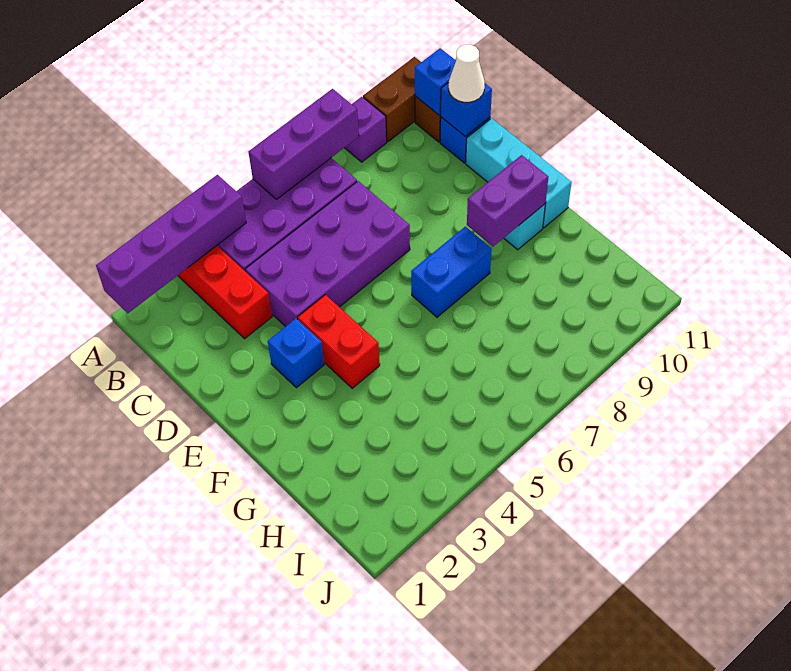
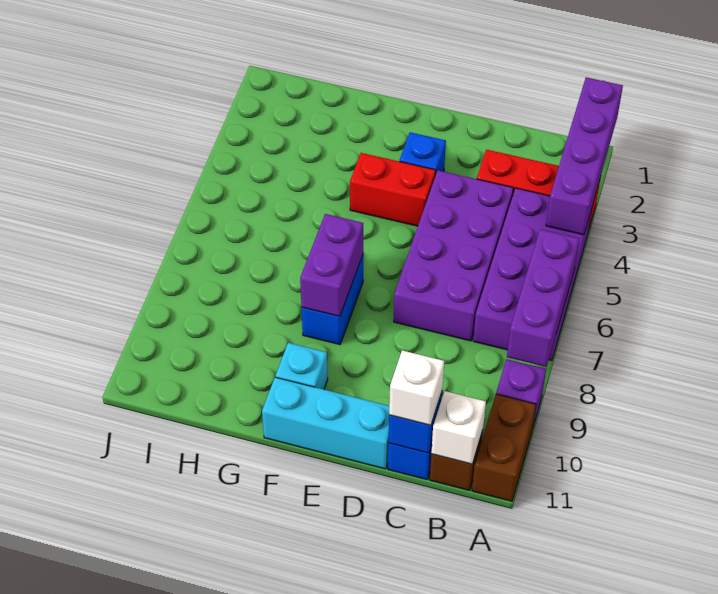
blue brick B11 level 2 -> white brick B11 level 2
white cone C11 level 3 -> white brick C11 level 3
purple brick F9:F10 level 2 -> purple brick F7:F8 level 2

